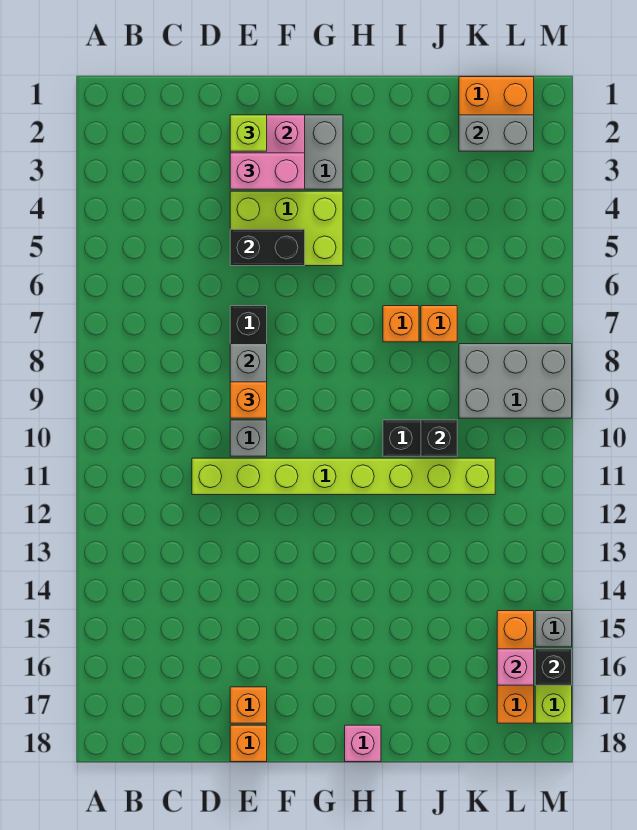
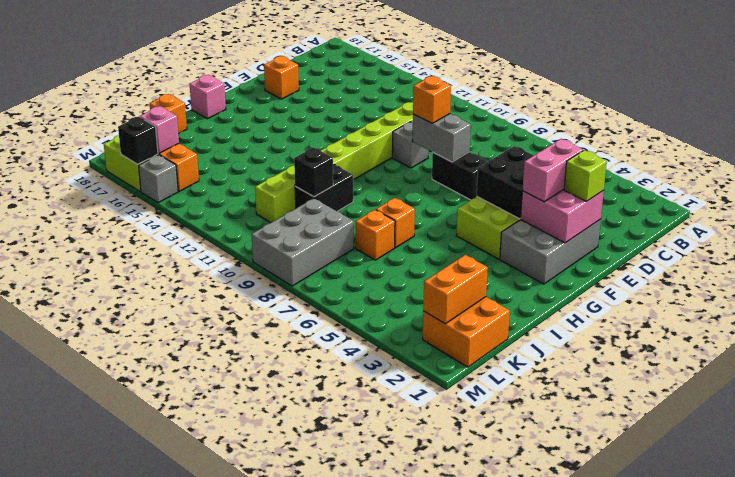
black brick E5:F5 level 2 -> black brick E4:F5 level 2
orange brick E18 level 1 -> orange brick J18 level 1
grey brick K2:L2 level 2 -> orange brick K2:L2 level 2

